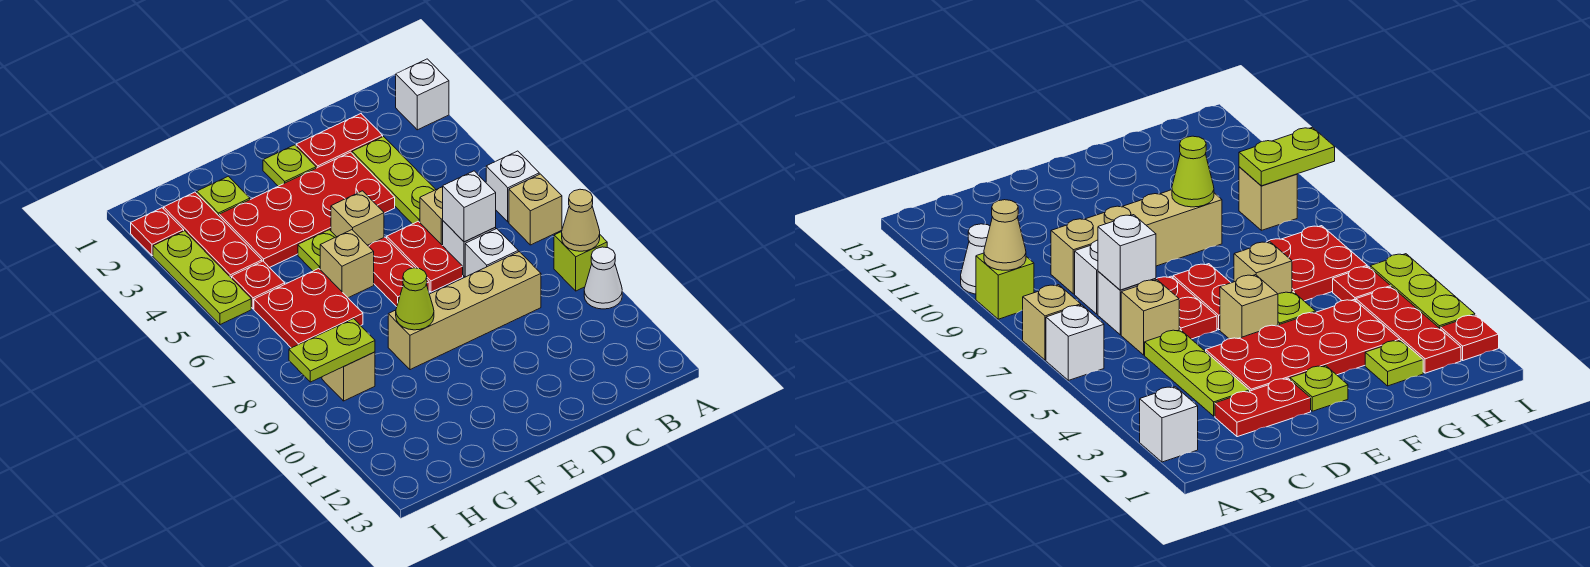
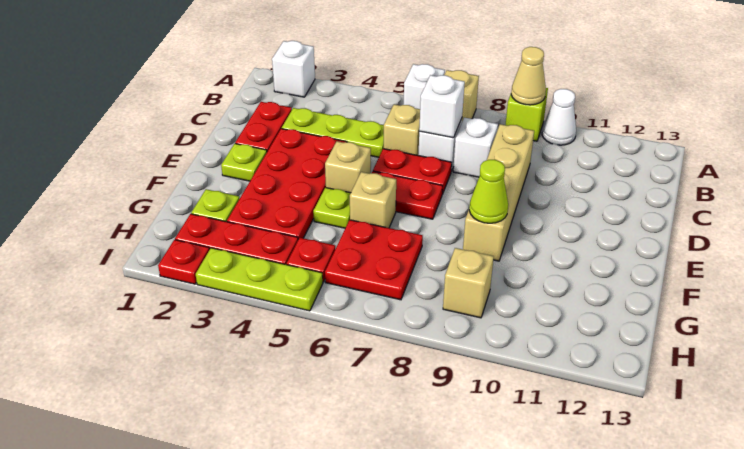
lime plate H9:I9 level 2 -> none

